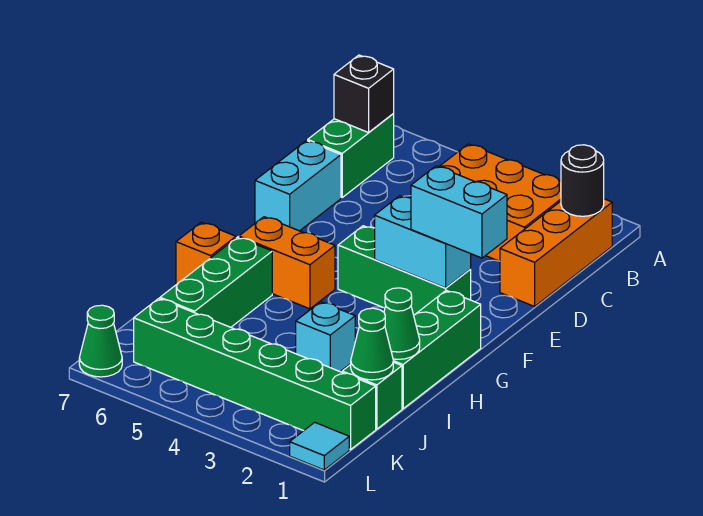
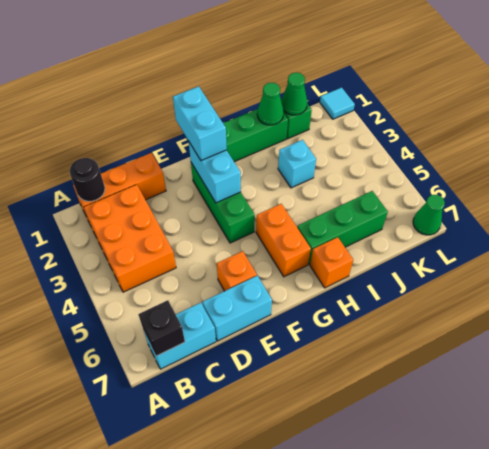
green brick B7:C7 level 1 -> cyan brick B7:C7 level 1
none -> orange brick E6 level 1
green brick K1:K6 level 1 -> none

